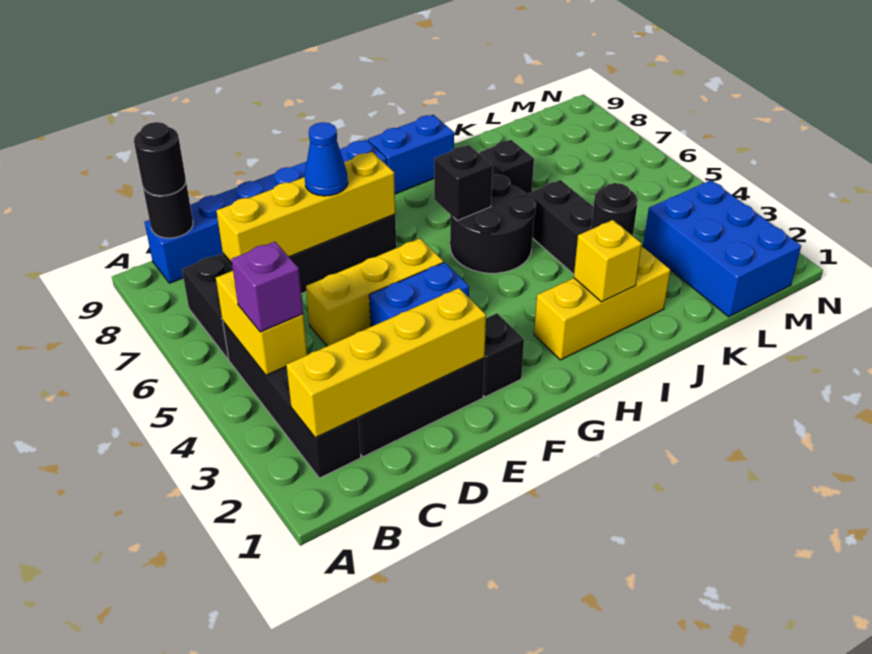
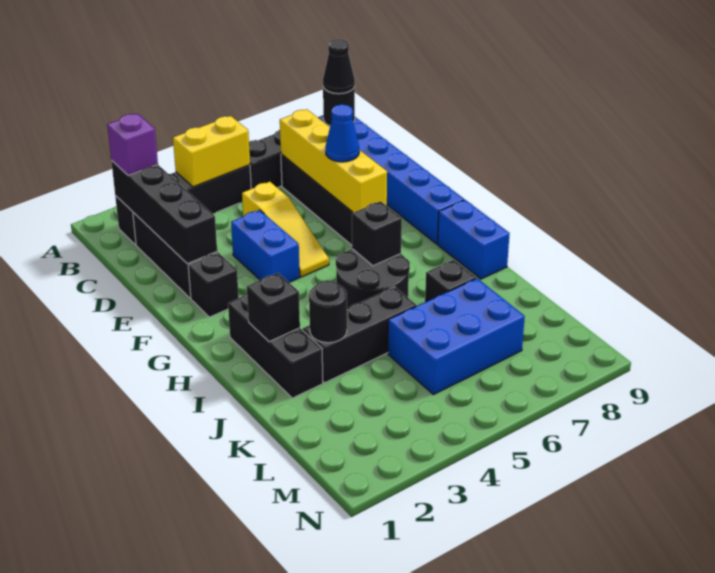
yellow brick B2:E2 level 2 -> black brick B2:E2 level 2
purple brick B4 level 3 -> purple brick B2 level 3
black round brick B9 level 3 -> black cone B9 level 3
yellow brick D5:F5 level 1 -> yellow slope D5:F5 level 1 top D
yellow brick H2:J2 level 1 -> black brick H2:J2 level 1
yellow brick I2 level 2 -> black brick I2 level 2
blue brick L1:M3 level 1 -> blue brick K5:L7 level 1

